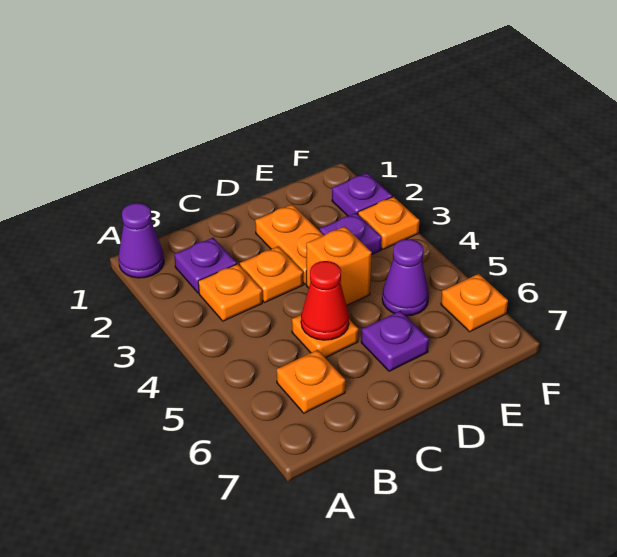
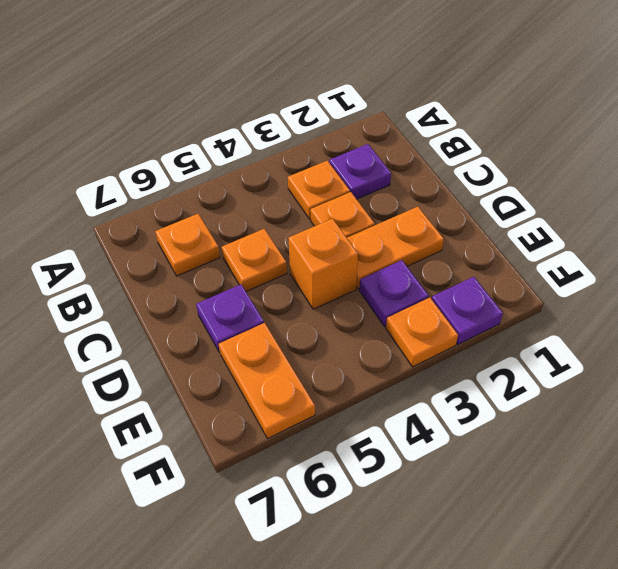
purple cone A1 level 1 -> none
red cone C5 level 2 -> none
purple cone E5 level 1 -> none
orange plate F6 level 1 -> orange plate E6:F6 level 1

